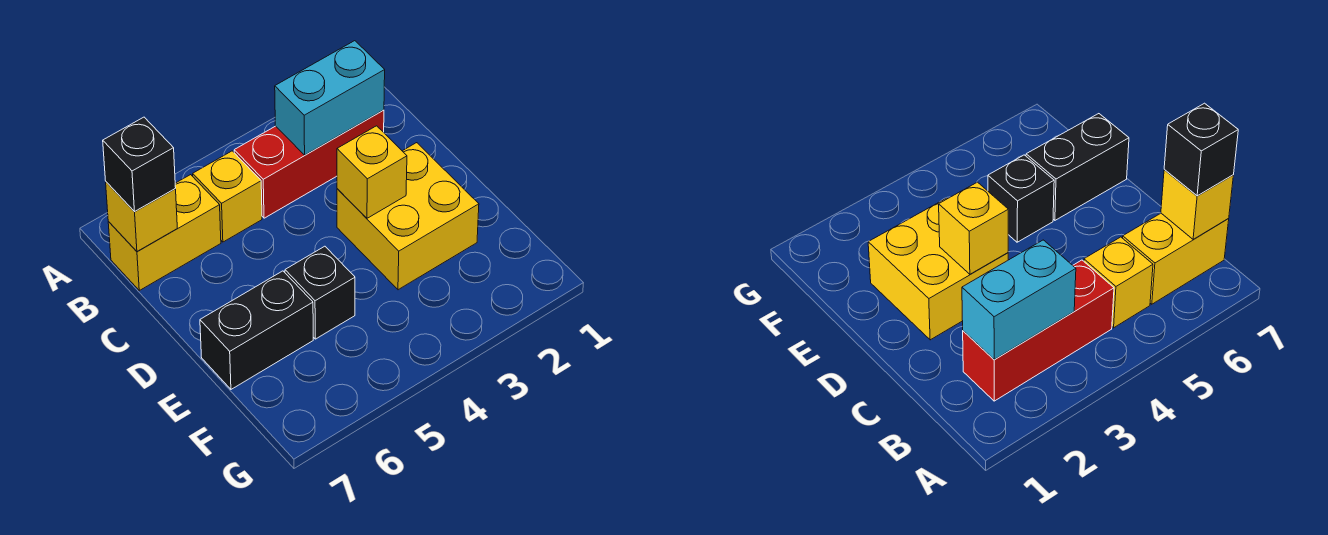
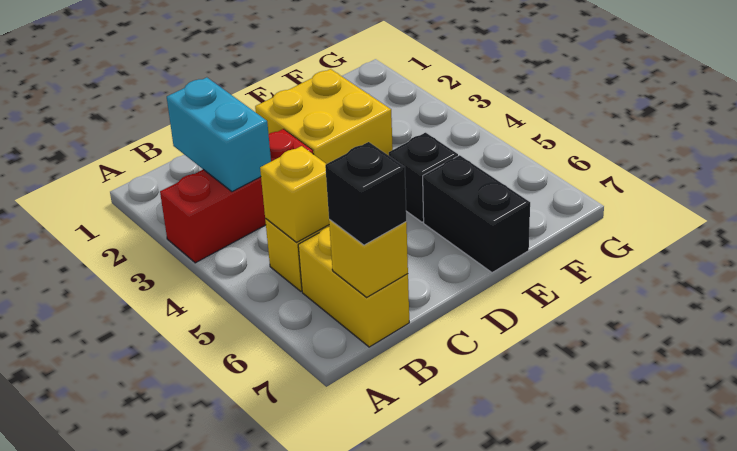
red brick B2:B4 level 1 -> red brick A3:C3 level 1
yellow brick D3 level 2 -> yellow brick B5 level 2

